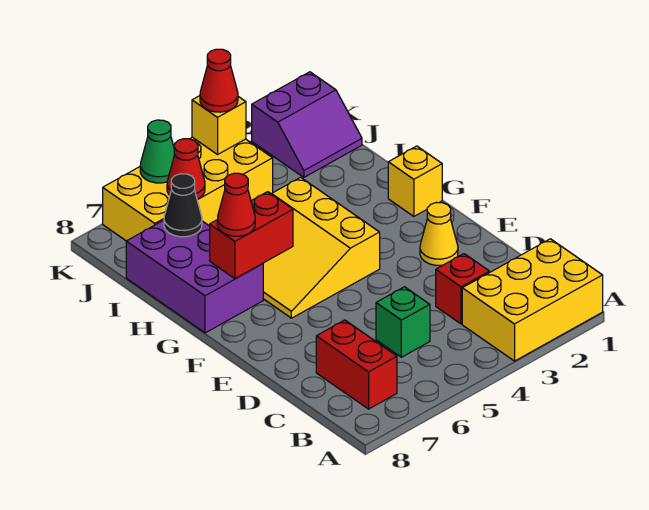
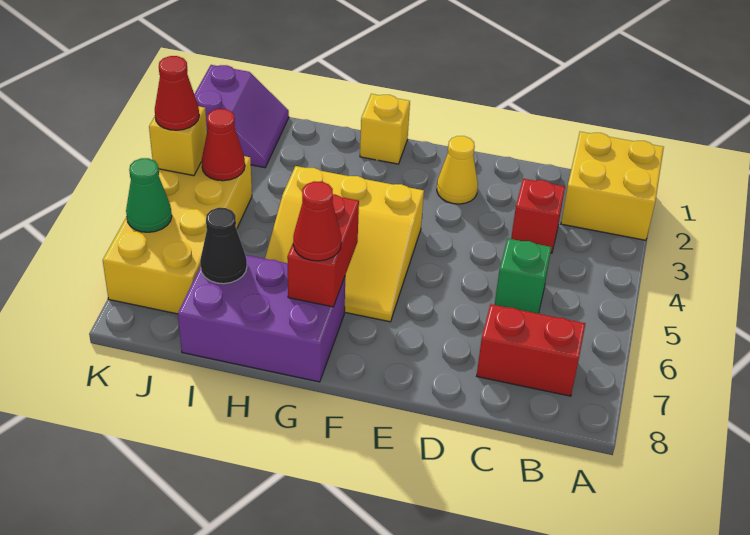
yellow brick A1:B3 level 1 -> yellow brick A1:B2 level 1
red cone J6 level 2 -> red cone J4 level 2

